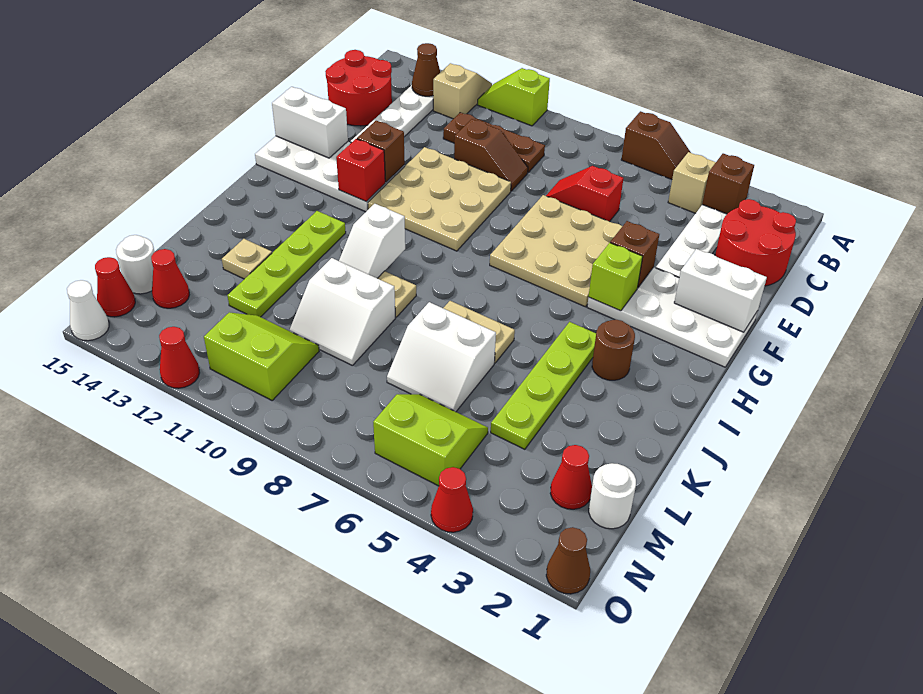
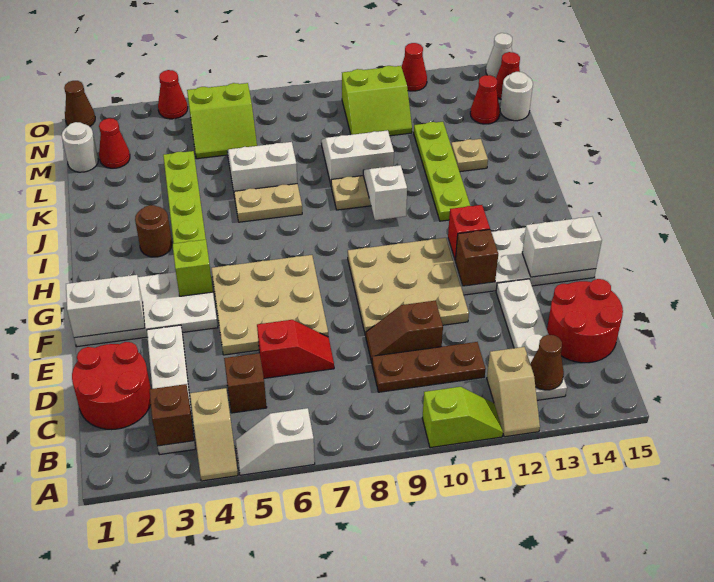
brown slope A5:A6 level 1 top 6 -> white slope A5:A6 level 1 top 6
brown brick F4 level 2 -> brown brick C5 level 1

